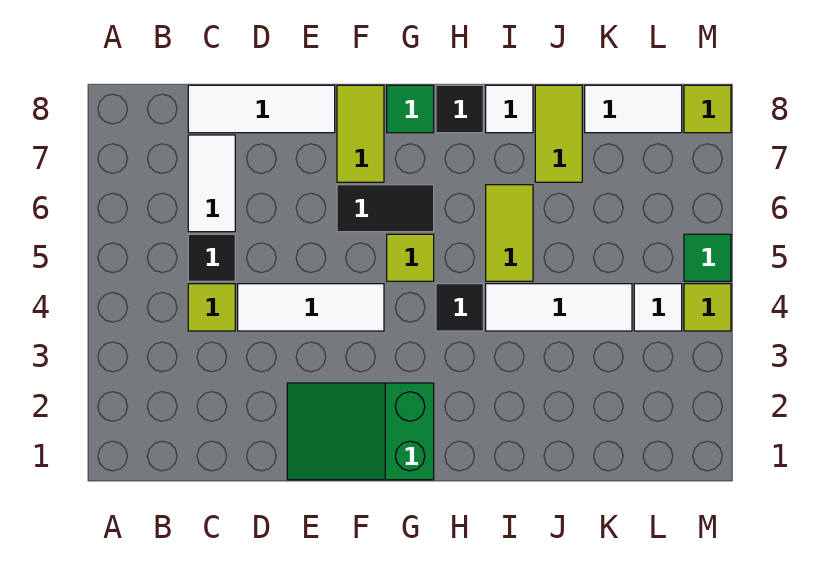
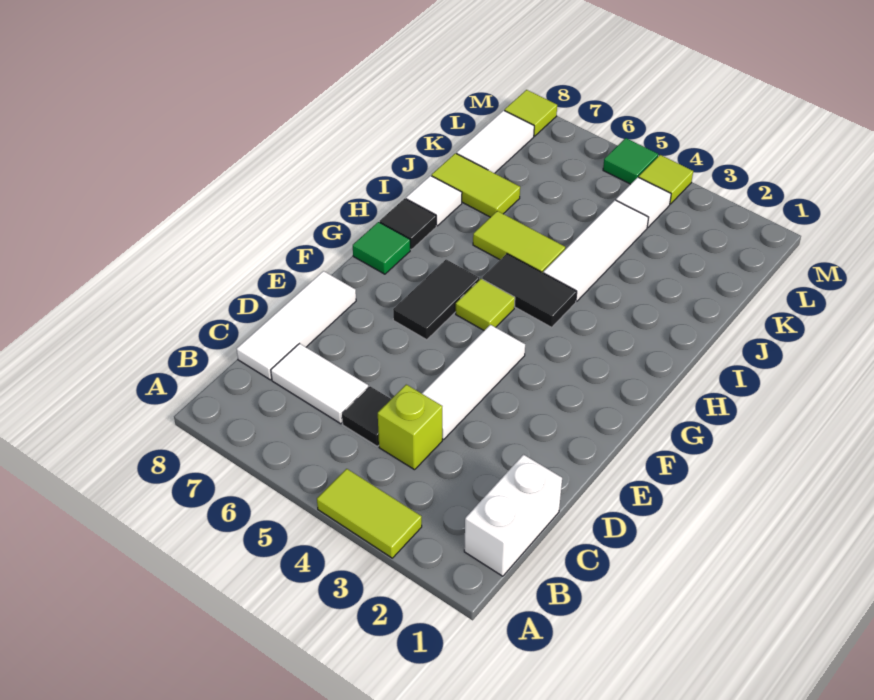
none -> white brick B1:C1 level 1
lime tile C4 level 1 -> lime brick C4 level 1
green slope E1:G2 level 1 top G -> none
lime tile F7:F8 level 1 -> lime tile A3:A4 level 1
black tile H4 level 1 -> black tile H4:H5 level 1

